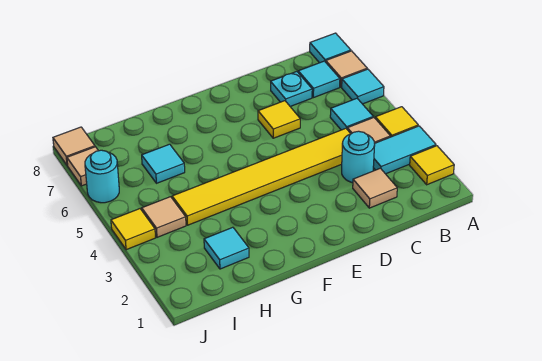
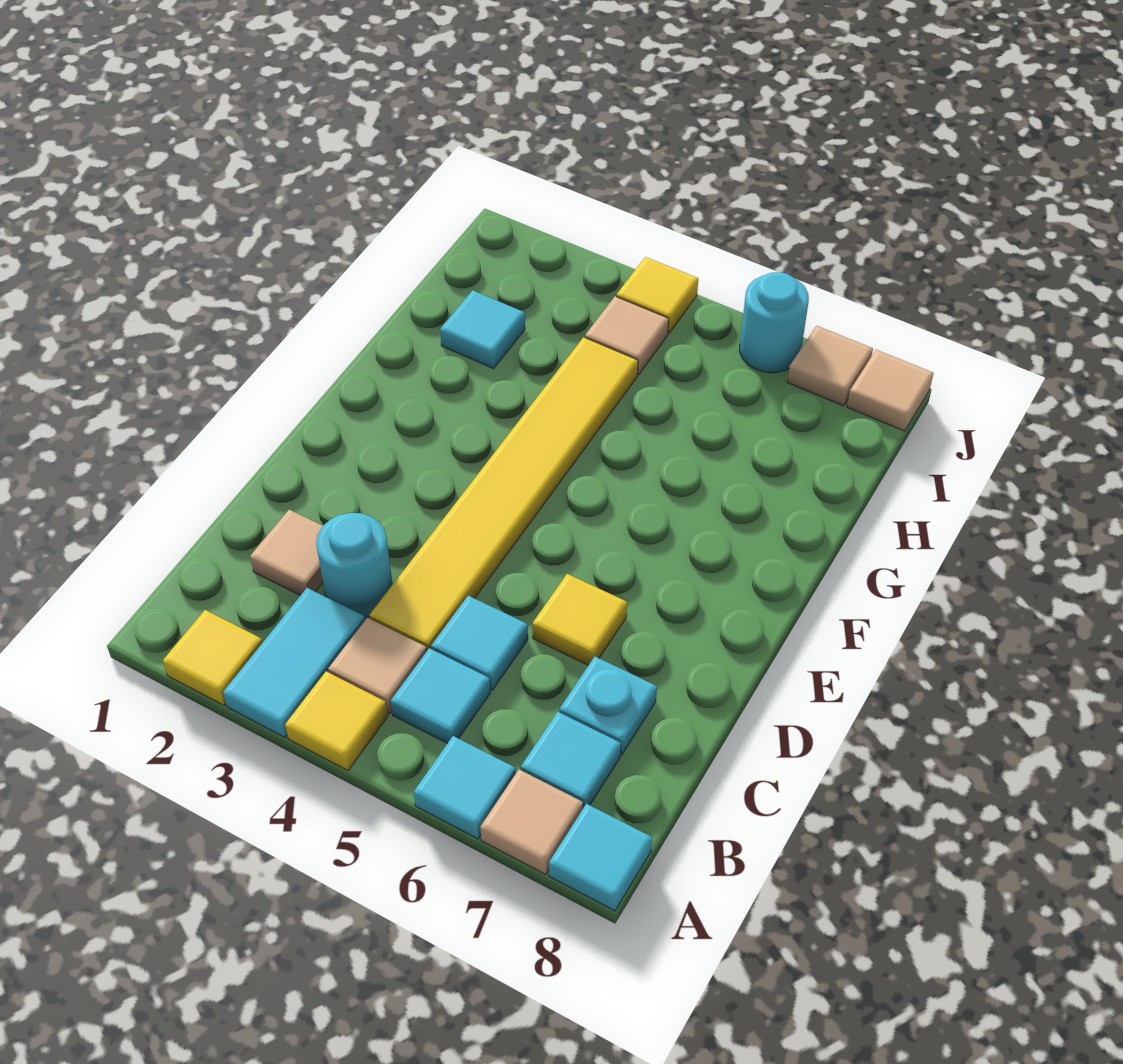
cyan tile H6 level 1 -> cyan tile C5 level 1

